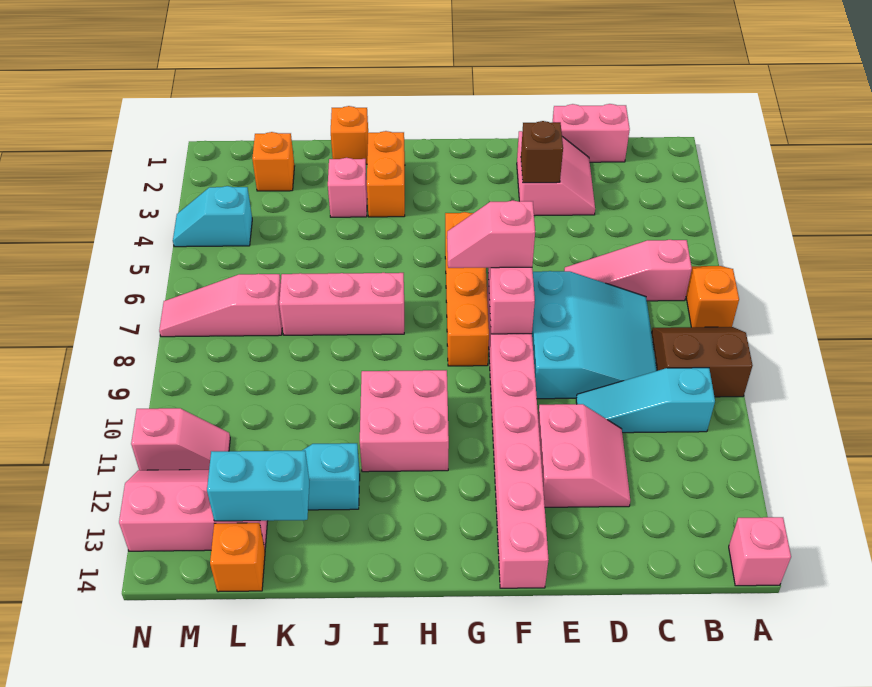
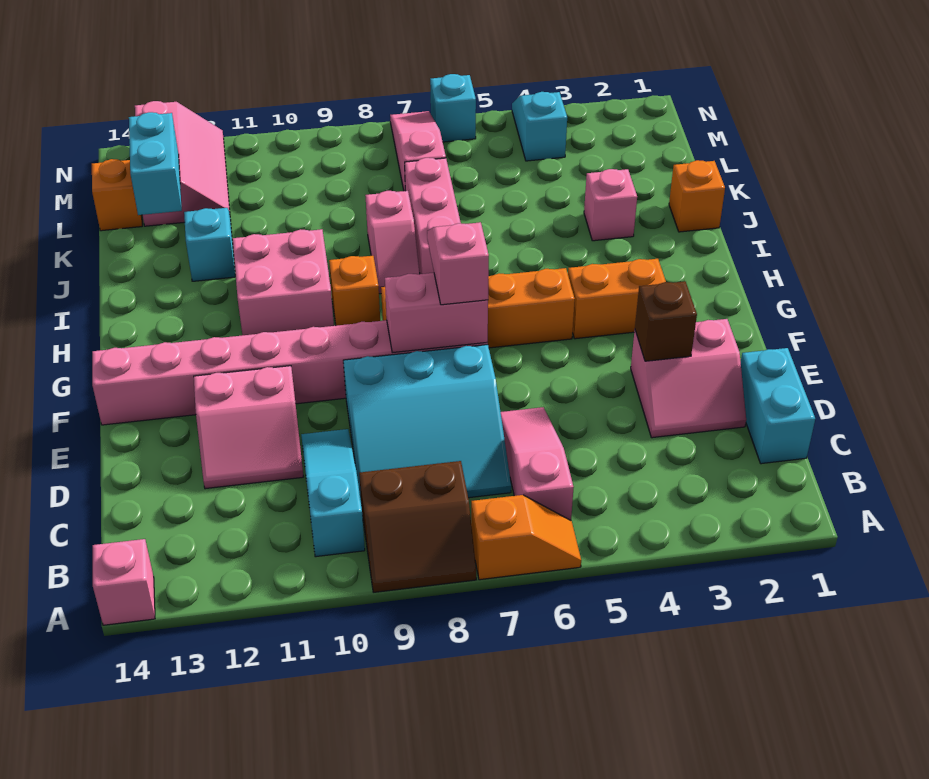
brown slope A8:B9 level 1 top 9 -> brown slope A8:B9 level 1 top B
pink brick C1:D1 level 1 -> cyan brick C1:D1 level 1
orange brick I2:I3 level 1 -> orange brick G3:G4 level 1
orange brick L2 level 1 -> orange brick H9 level 1
pink slope M11:N11 level 1 top N -> pink slope I8:J8 level 1 top J
none -> cyan brick N6 level 1

